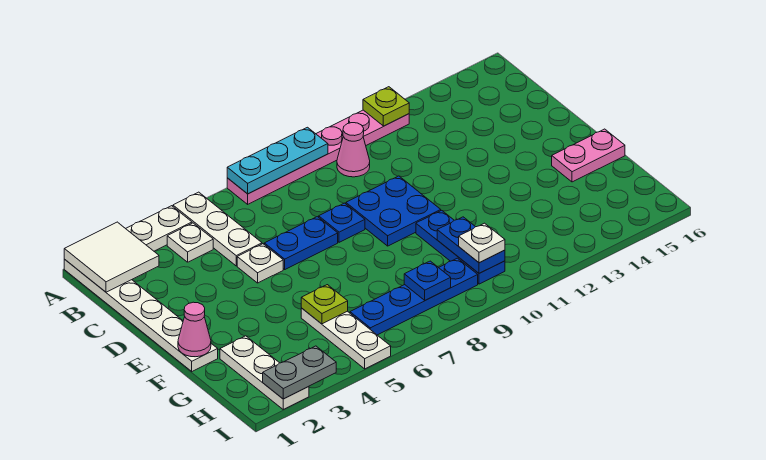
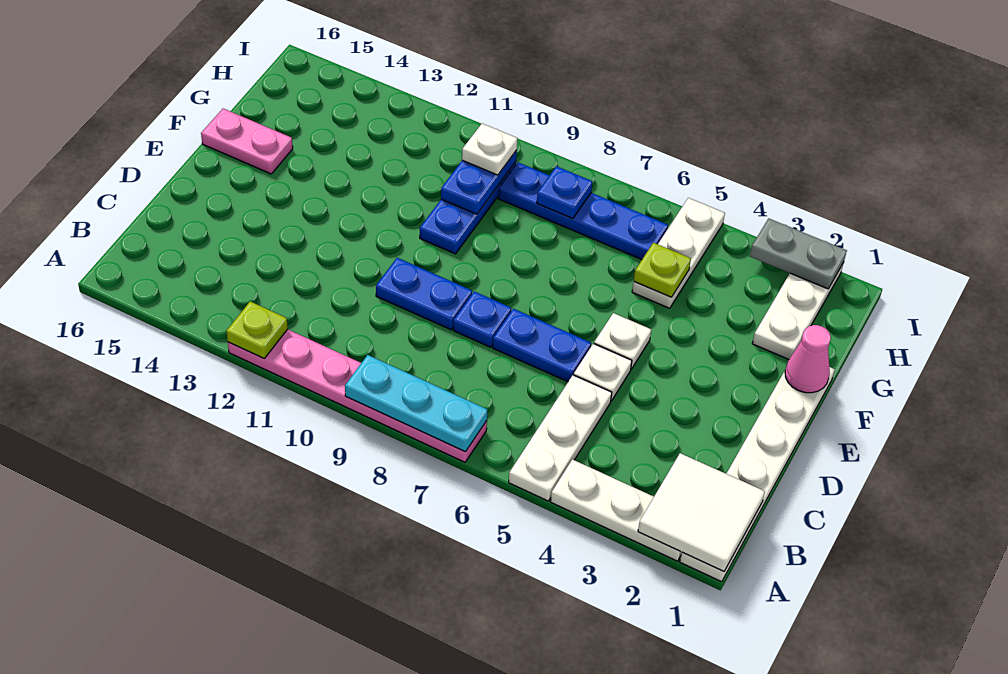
white plate B4 level 1 -> white plate E5 level 1
pink cone B10 level 1 -> none
blue plate D9:E10 level 1 -> blue plate D9:D10 level 1

